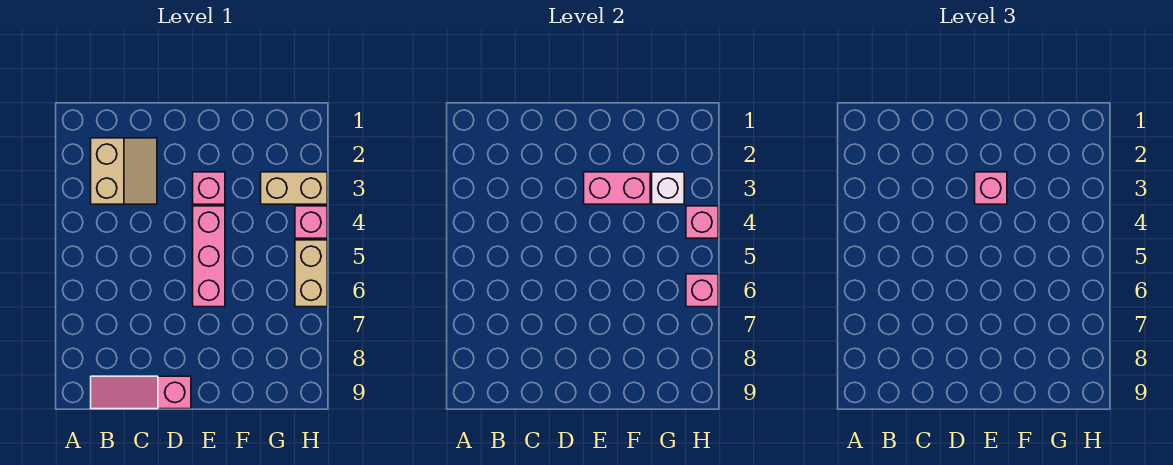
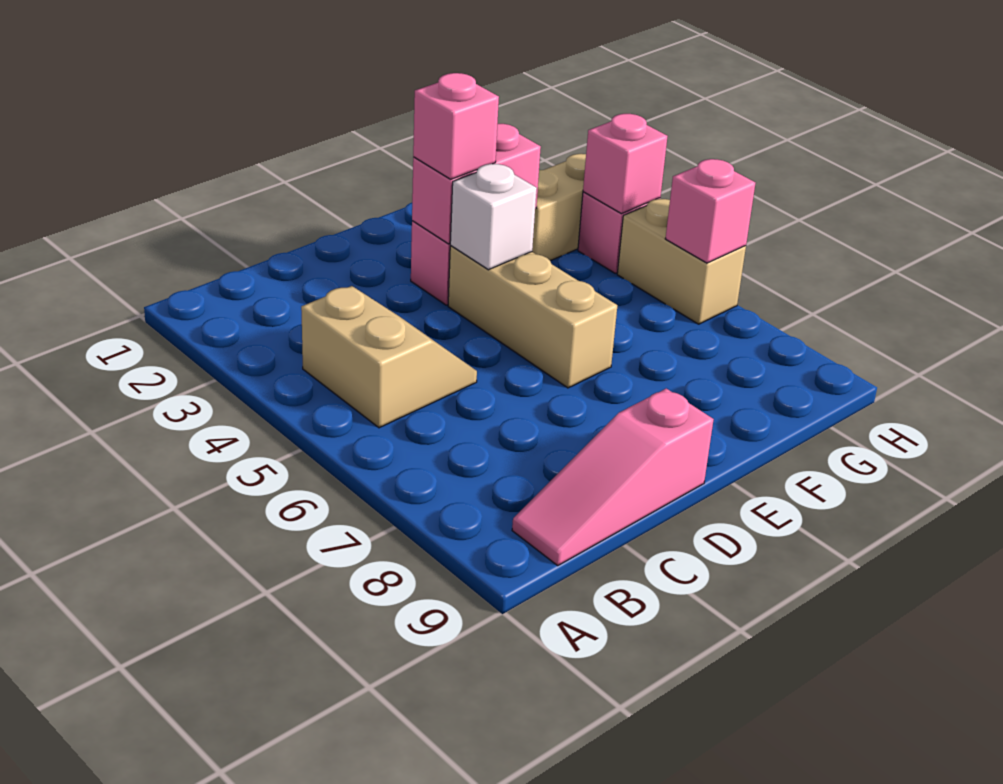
tan slope B2:C3 level 1 top B -> tan slope B4:C5 level 1 top B
pink brick E4:E6 level 1 -> tan brick E4:E6 level 1
white brick G3 level 2 -> white brick E4 level 2

